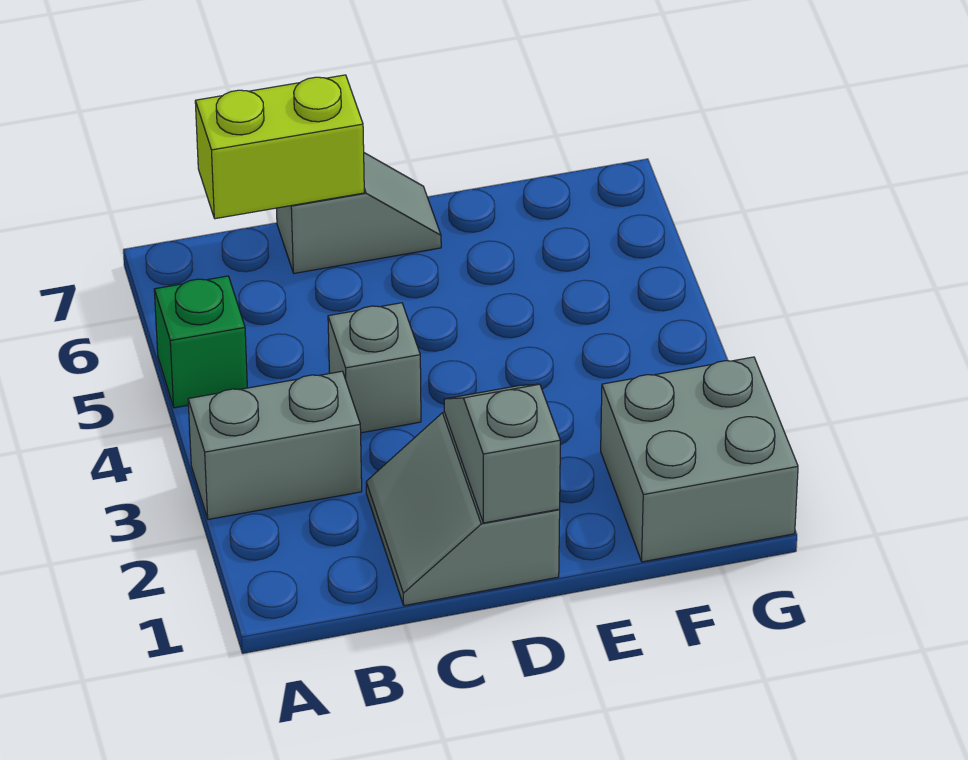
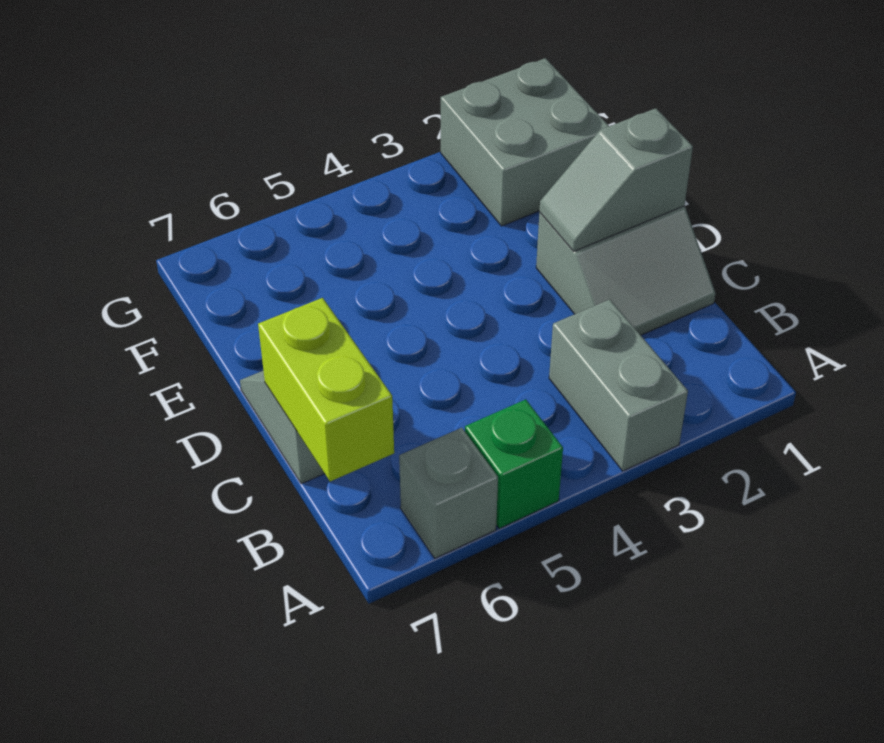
grey brick C4 level 1 -> grey brick A6 level 1

